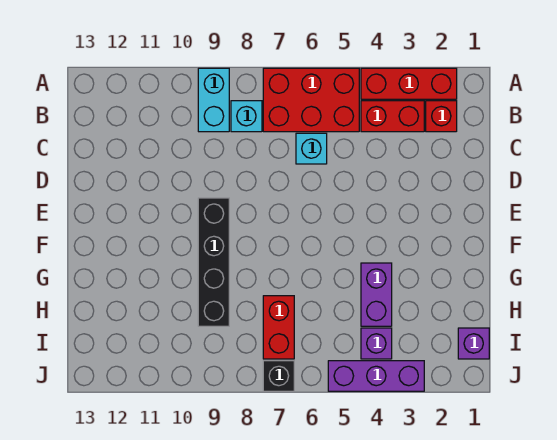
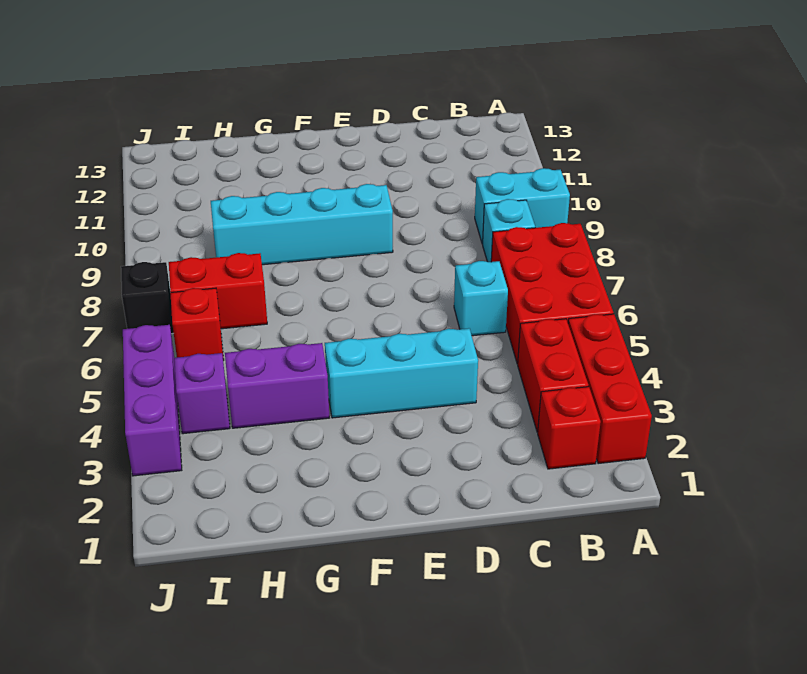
none -> cyan brick D4:F4 level 1
black brick E9:H9 level 1 -> cyan brick E9:H9 level 1
purple brick I1 level 1 -> none
none -> red brick I6 level 1

